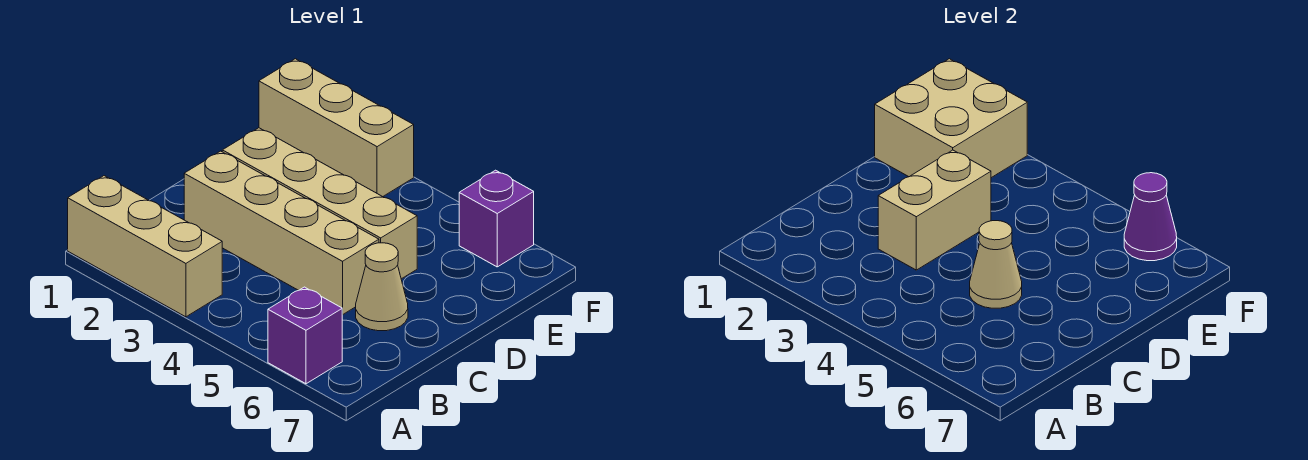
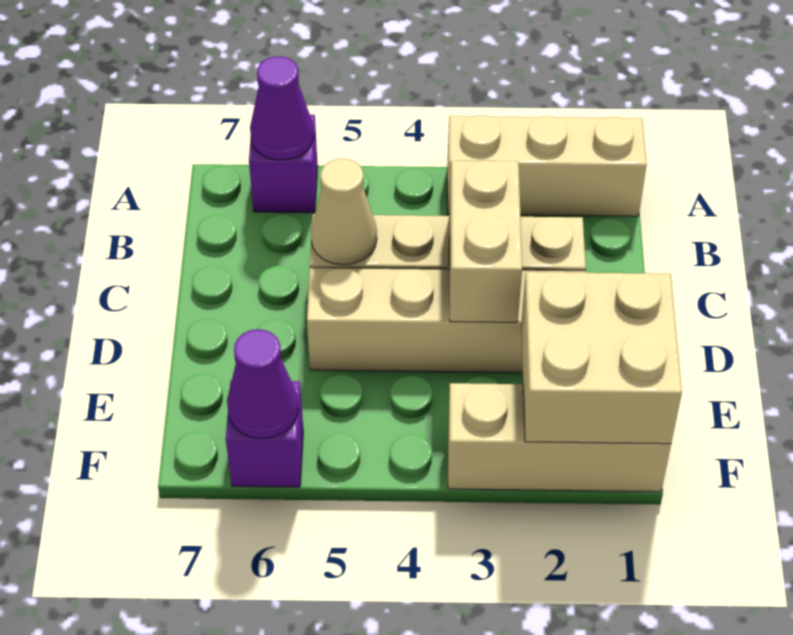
none -> purple cone A6 level 2
tan cone C6 level 1 -> none

